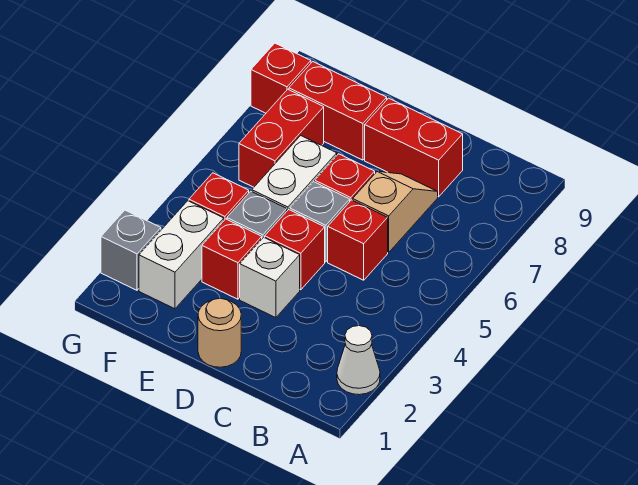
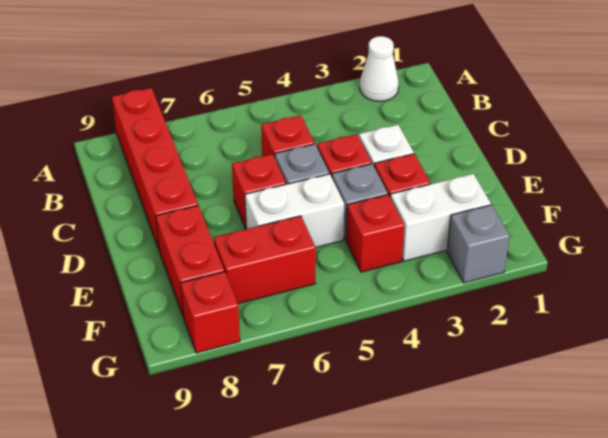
tan slope C6:C7 level 1 top 6 -> none
red brick C8:D8 level 1 -> red brick A8:D8 level 1
tan round brick D1 level 1 -> none

